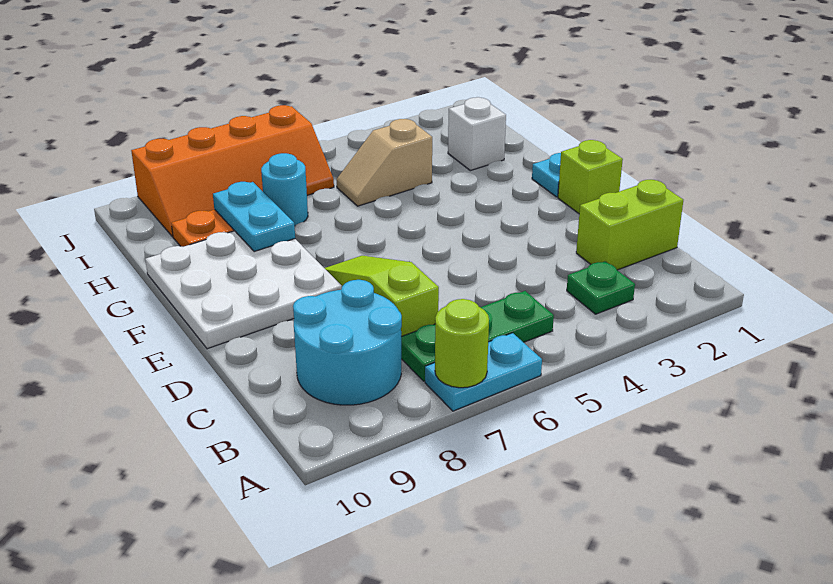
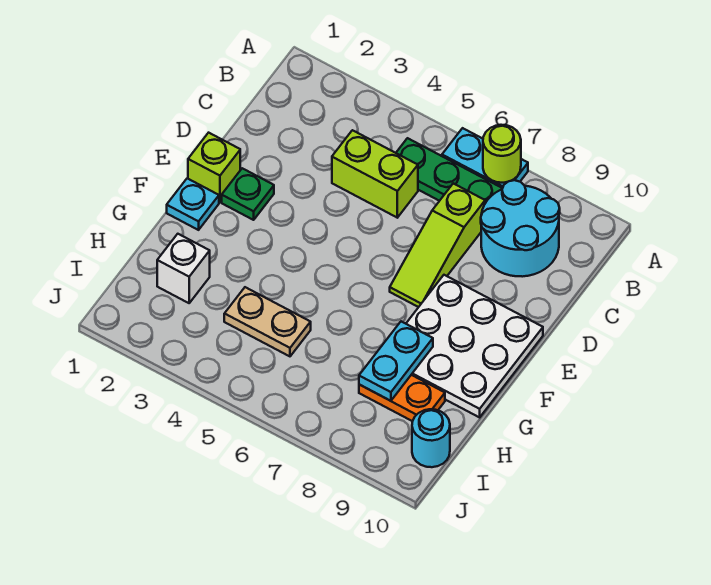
green plate B3 level 1 -> green plate E2 level 1
lime brick C1:C2 level 1 -> lime brick C4:C5 level 1
tan slope H4:H5 level 1 top 4 -> tan plate H4:H5 level 1
cyan round brick H7 level 1 -> cyan round brick I10 level 1
orange slope I6:J9 level 1 top J -> none

